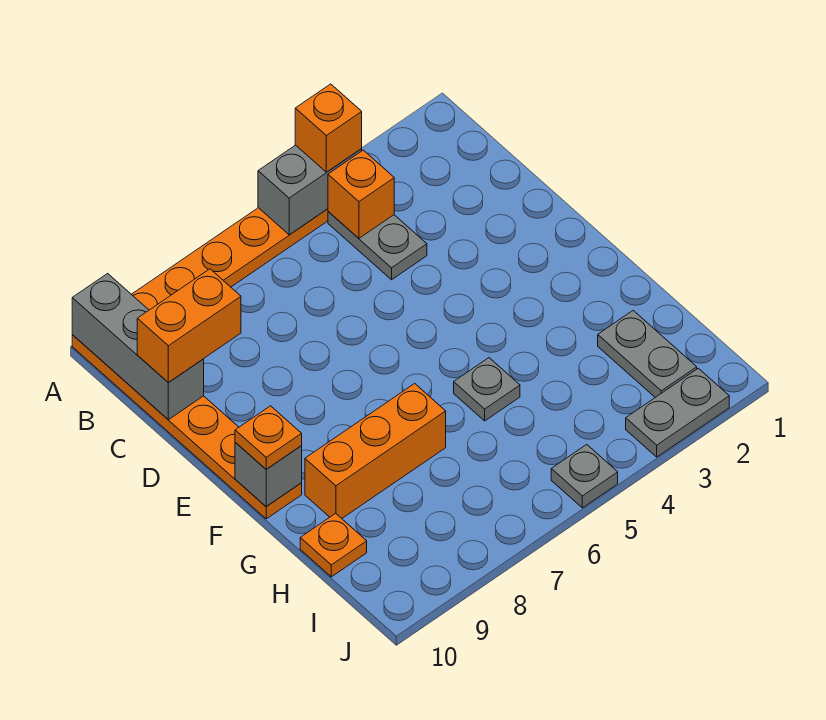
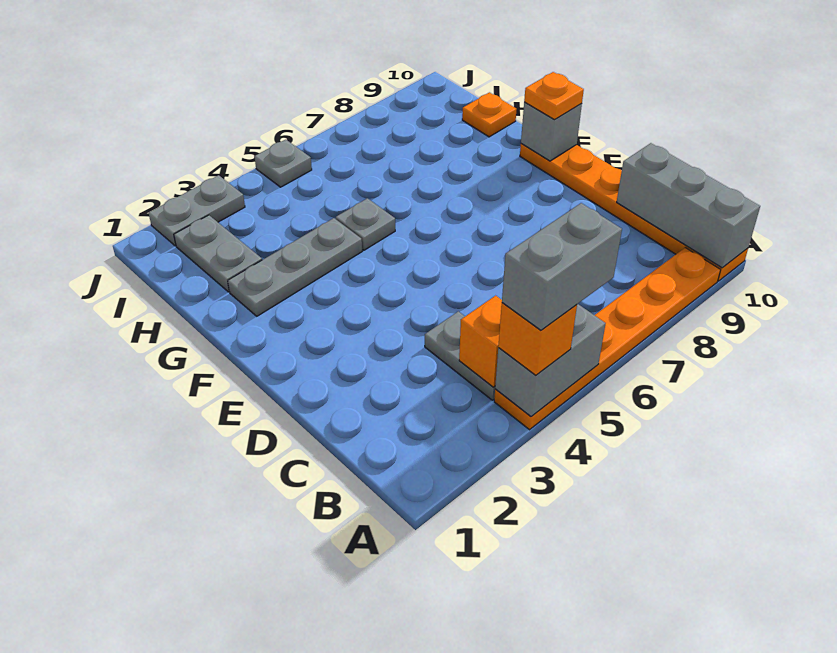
none -> grey brick A4:A5 level 4
orange brick C9:C10 level 3 -> none
none -> grey plate G2:G4 level 1
orange brick G7:G9 level 1 -> none

